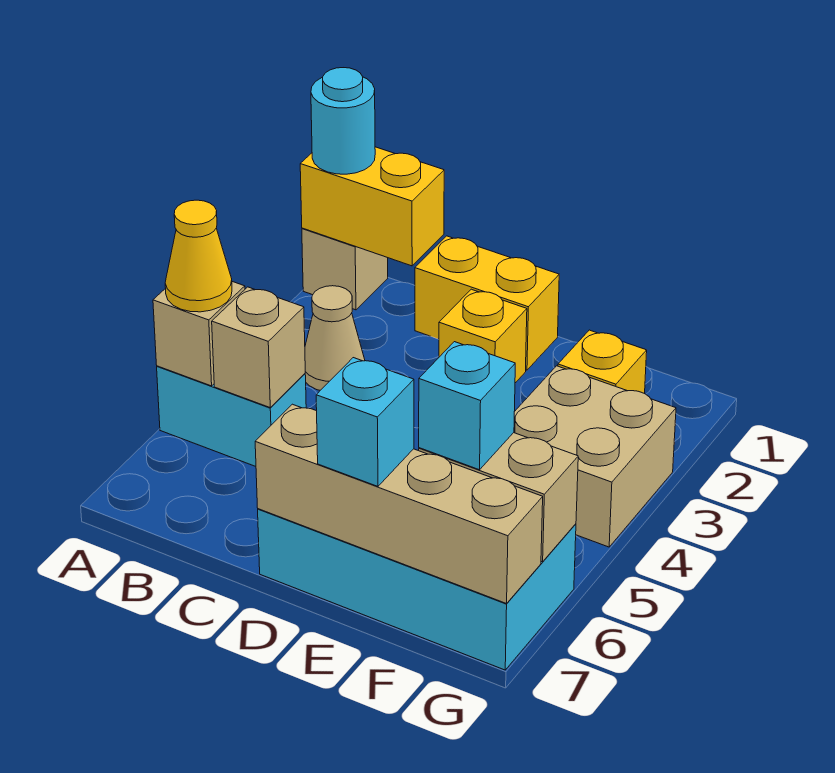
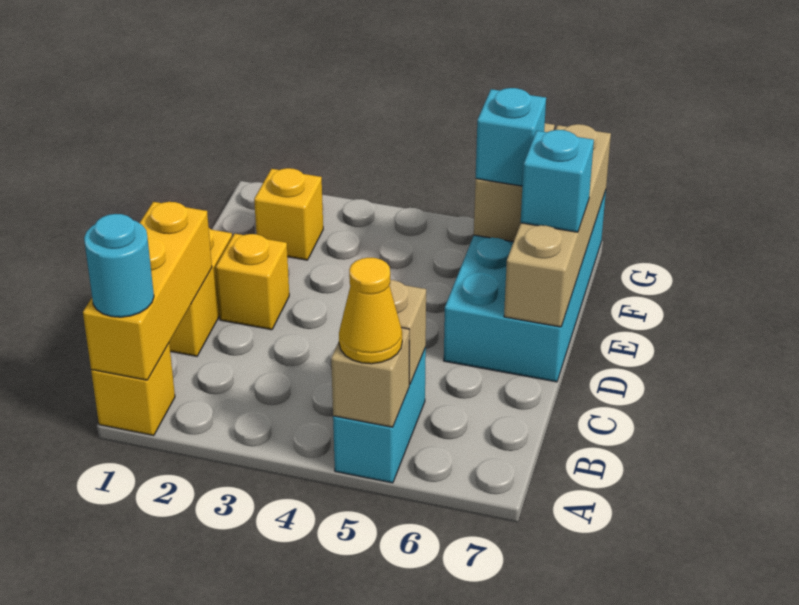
tan brick A1 level 1 -> yellow brick A1 level 1
yellow brick A1:B1 level 2 -> yellow brick A1:C1 level 2
tan cone B3 level 1 -> none
tan brick F3:G4 level 1 -> none

